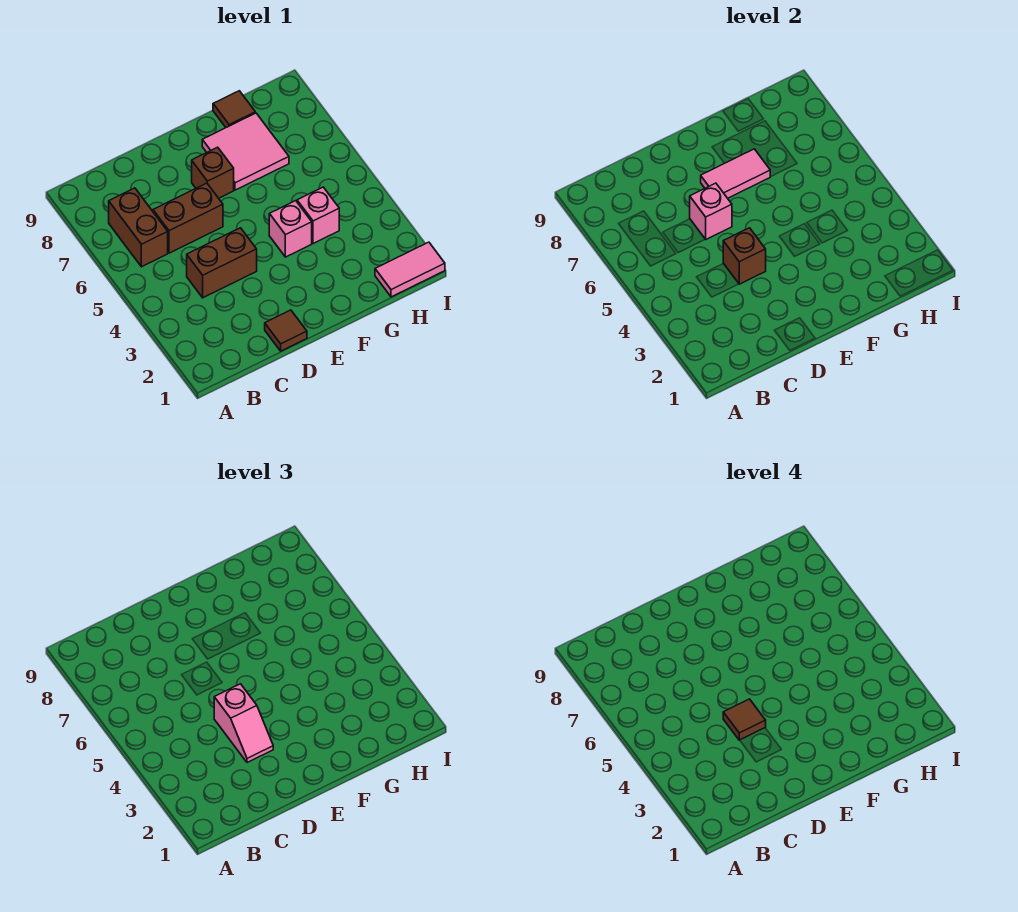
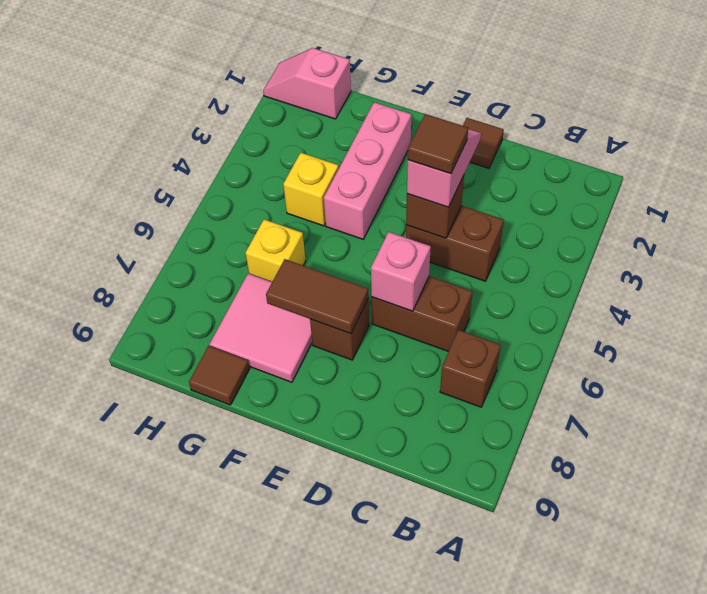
brown brick B6:B7 level 1 -> brown brick B7 level 1
pink tile E7:F7 level 2 -> brown tile E7:F7 level 2
pink brick F4 level 1 -> pink brick F2:F4 level 1
pink brick G4 level 1 -> yellow brick G4 level 1
none -> yellow brick G6 level 1
pink tile H1:I1 level 1 -> pink slope H1:I1 level 1 top H

